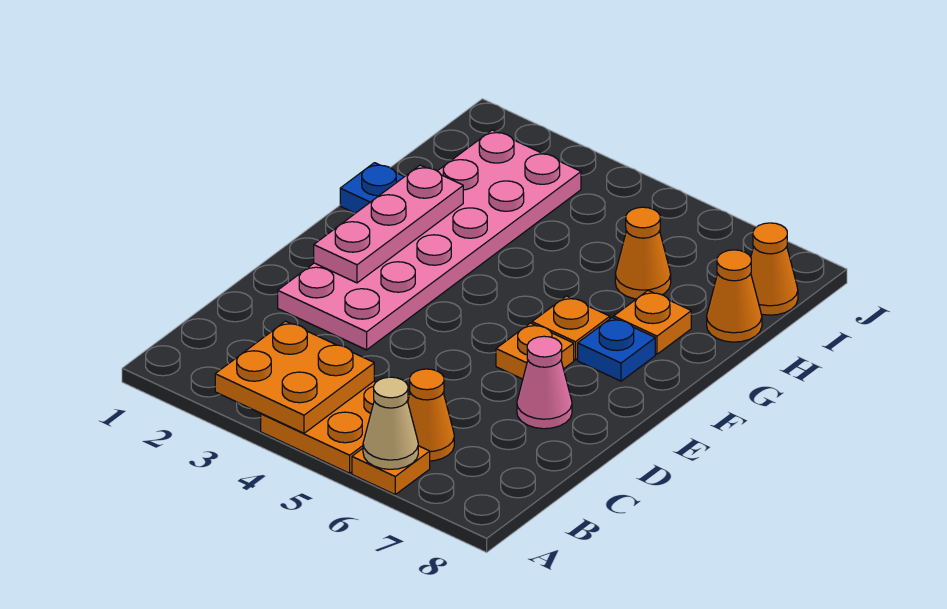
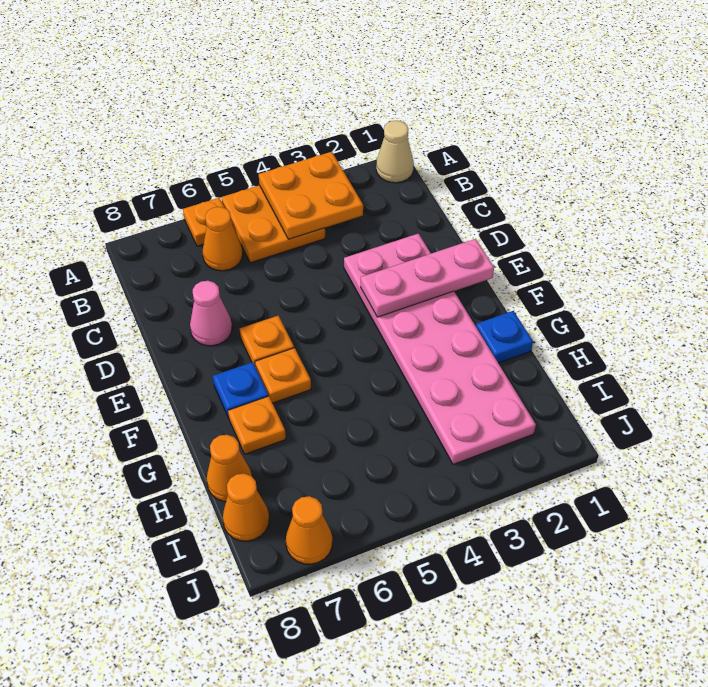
tan cone A6 level 2 -> tan cone A1 level 1
pink plate E2:G2 level 2 -> pink plate E1:E3 level 2
orange cone H6 level 1 -> orange cone J7 level 1

